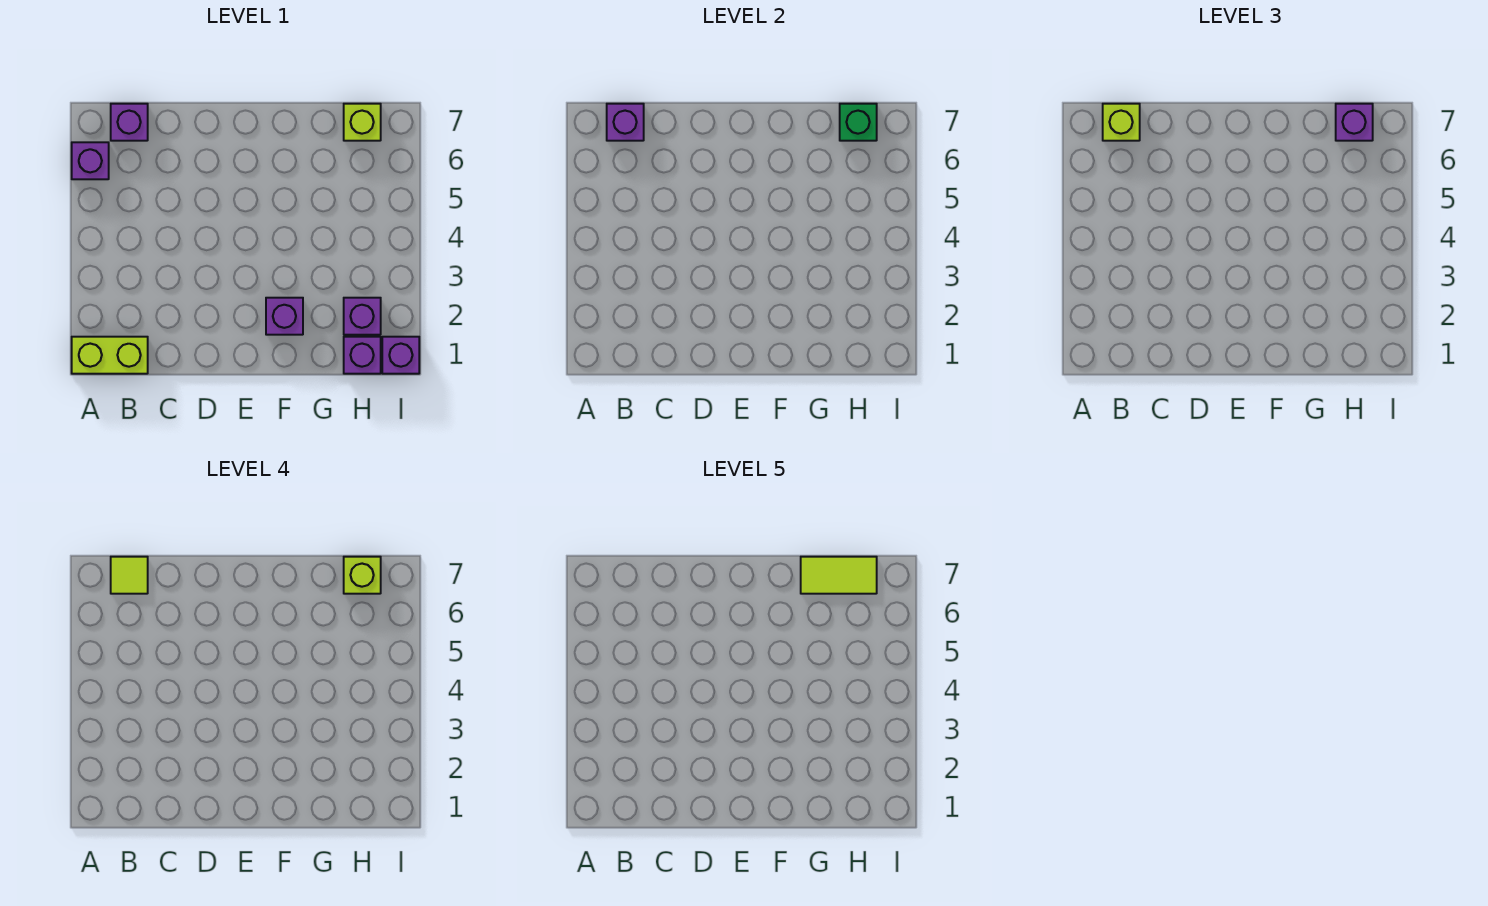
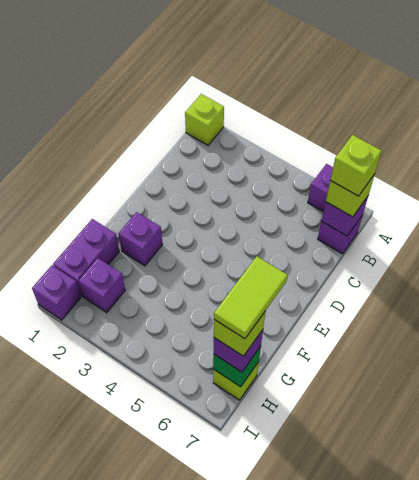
lime brick A1:B1 level 1 -> lime brick A1 level 1
lime tile B7 level 4 -> lime brick B7 level 4
purple brick H1 level 1 -> purple brick G1:H1 level 1

